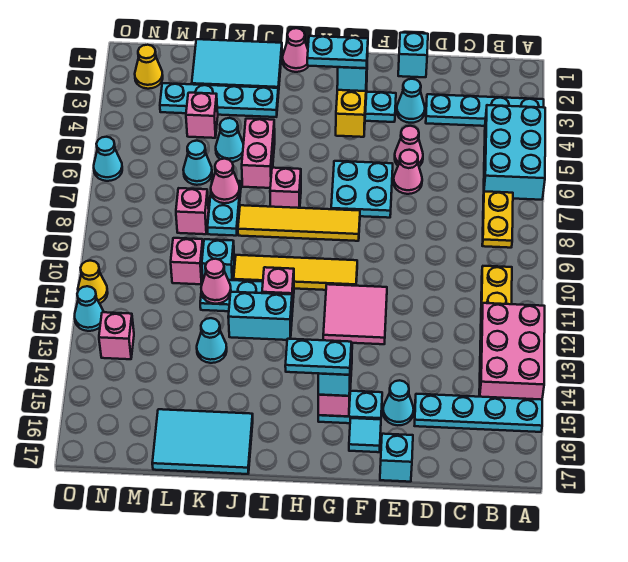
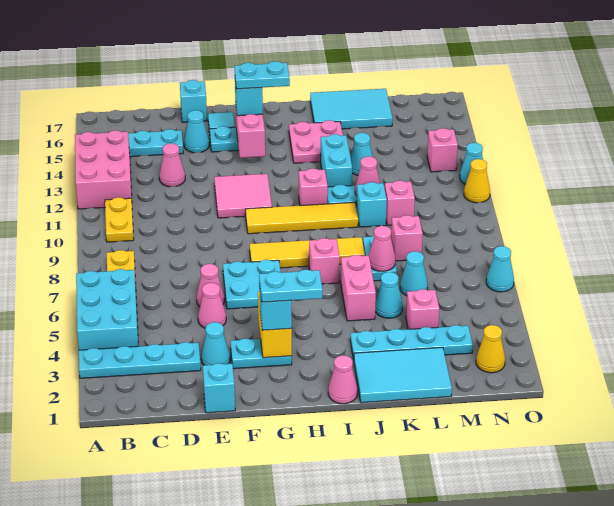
none -> pink cone D13 level 1
cyan brick I12:J12 level 1 -> cyan brick J12:J13 level 1
none -> pink plate I14:J15 level 1

